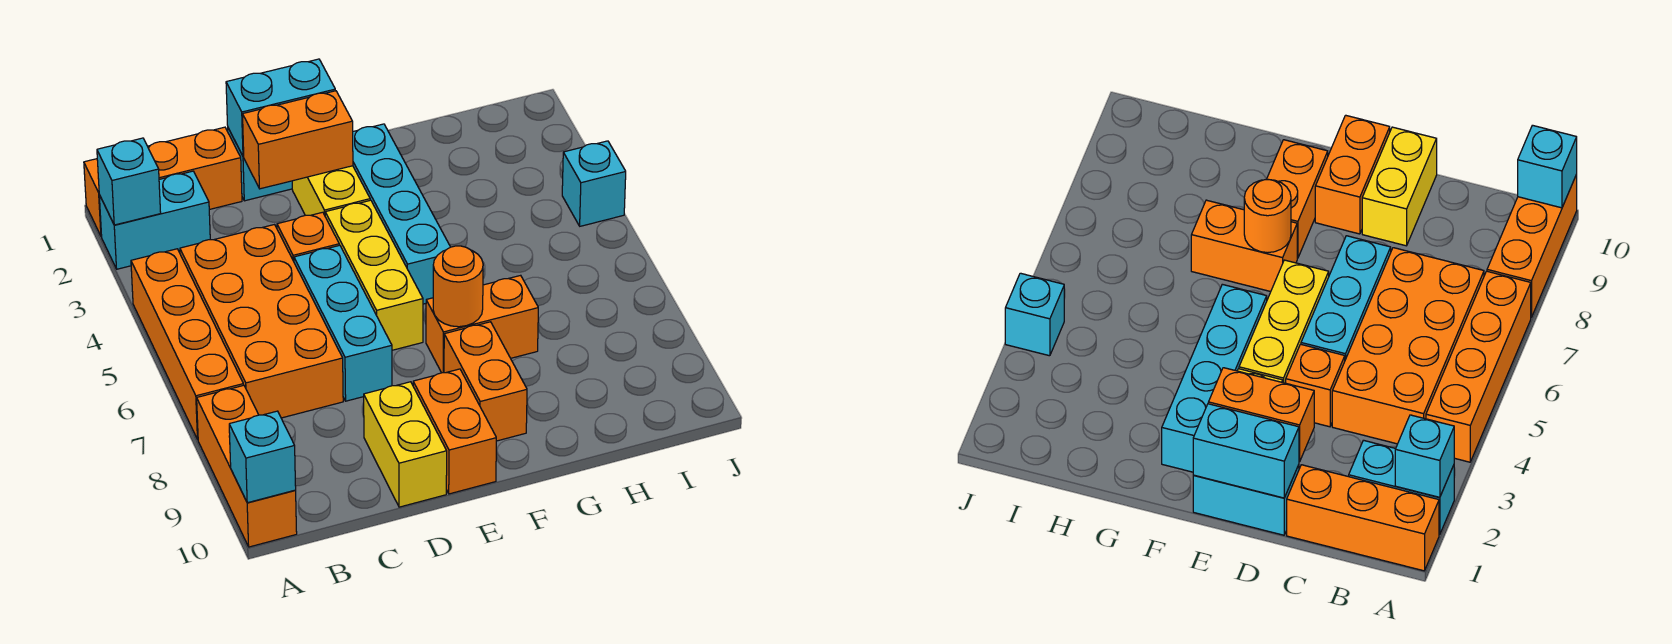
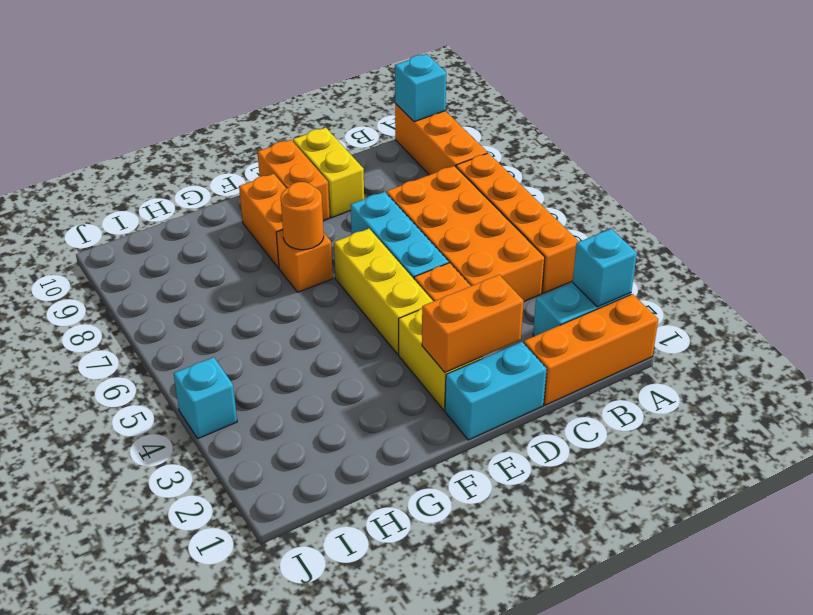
cyan brick D1:E1 level 2 -> none
cyan brick F2:F5 level 1 -> none
orange brick F7:G7 level 1 -> orange brick F7 level 1

